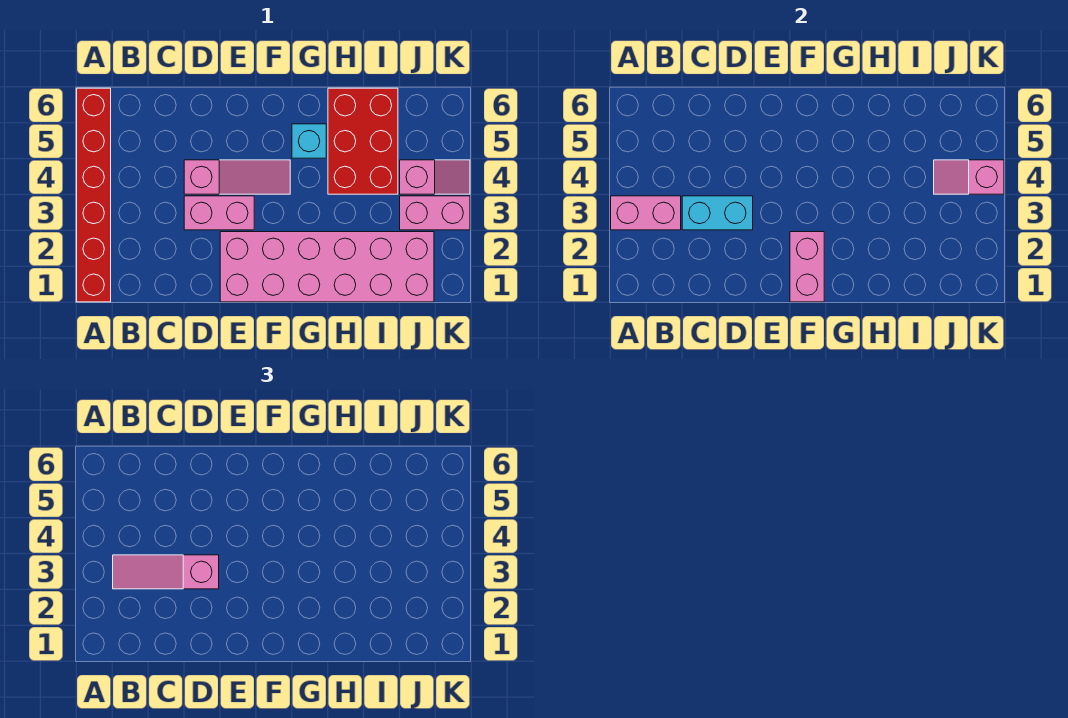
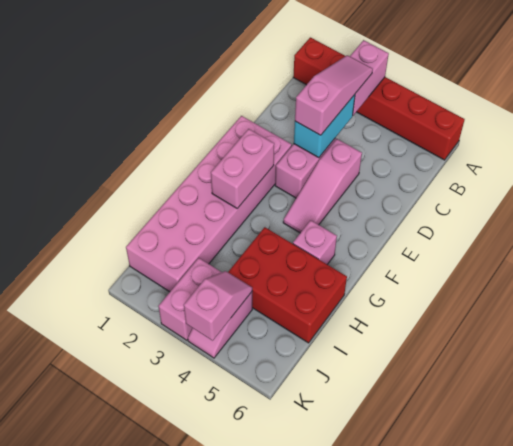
pink brick F1:F2 level 2 -> pink brick F2:G2 level 2
cyan brick G5 level 1 -> pink brick G5 level 1

